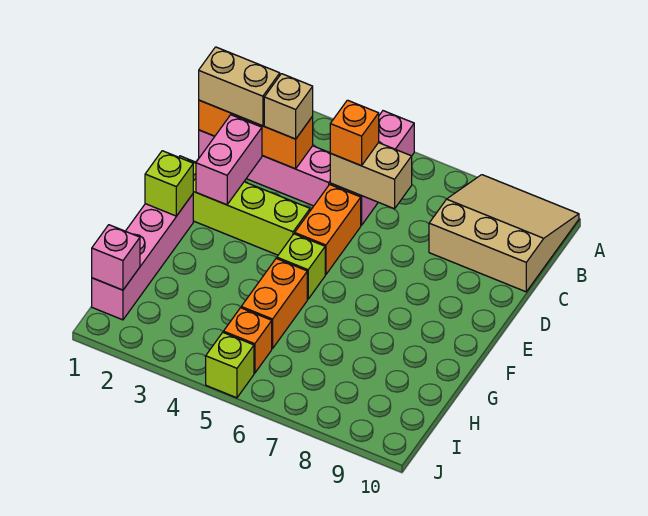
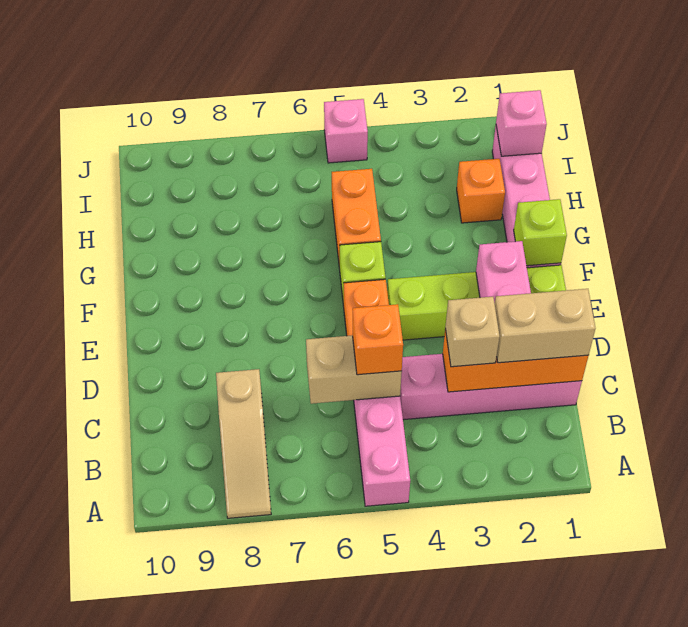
tan slope A8:C10 level 1 top C -> tan slope A8:C8 level 1 top C
orange brick I5 level 1 -> orange brick H2 level 1
lime brick J5 level 1 -> pink brick J5 level 1

